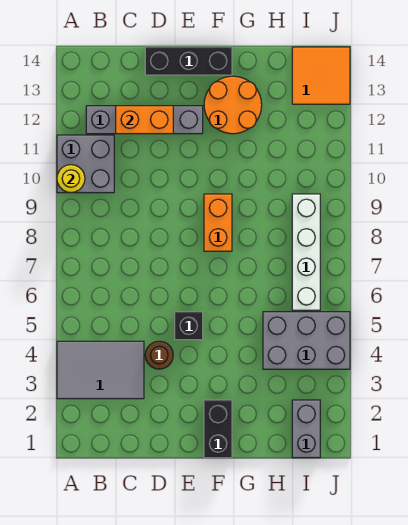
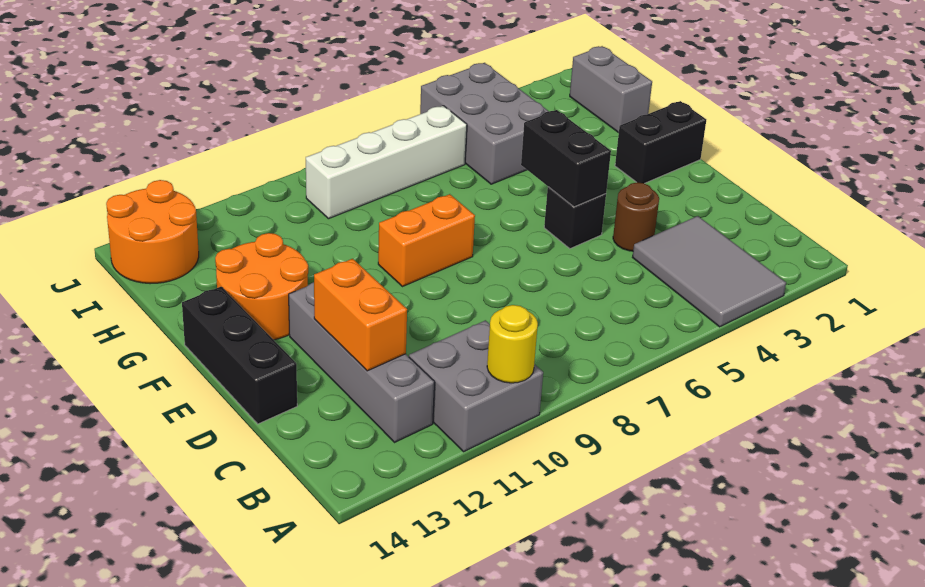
none -> black brick E5:F5 level 2
grey brick I1:I2 level 1 -> grey brick H1:I1 level 1
orange tile I13:J14 level 1 -> orange round brick I13:J14 level 1

